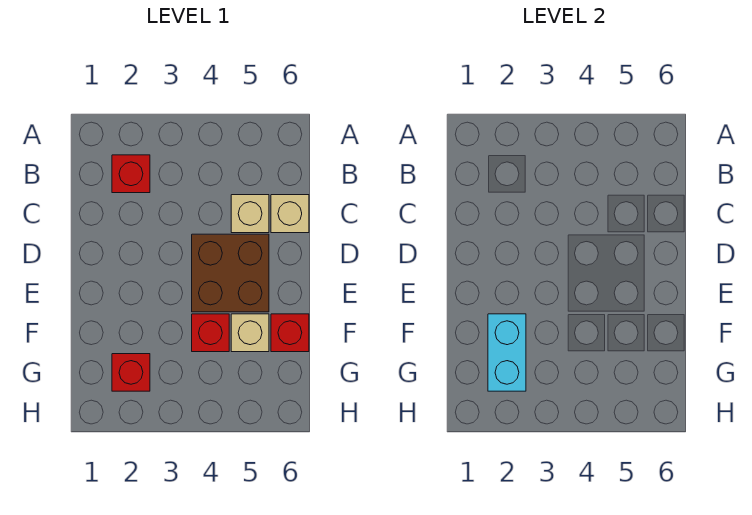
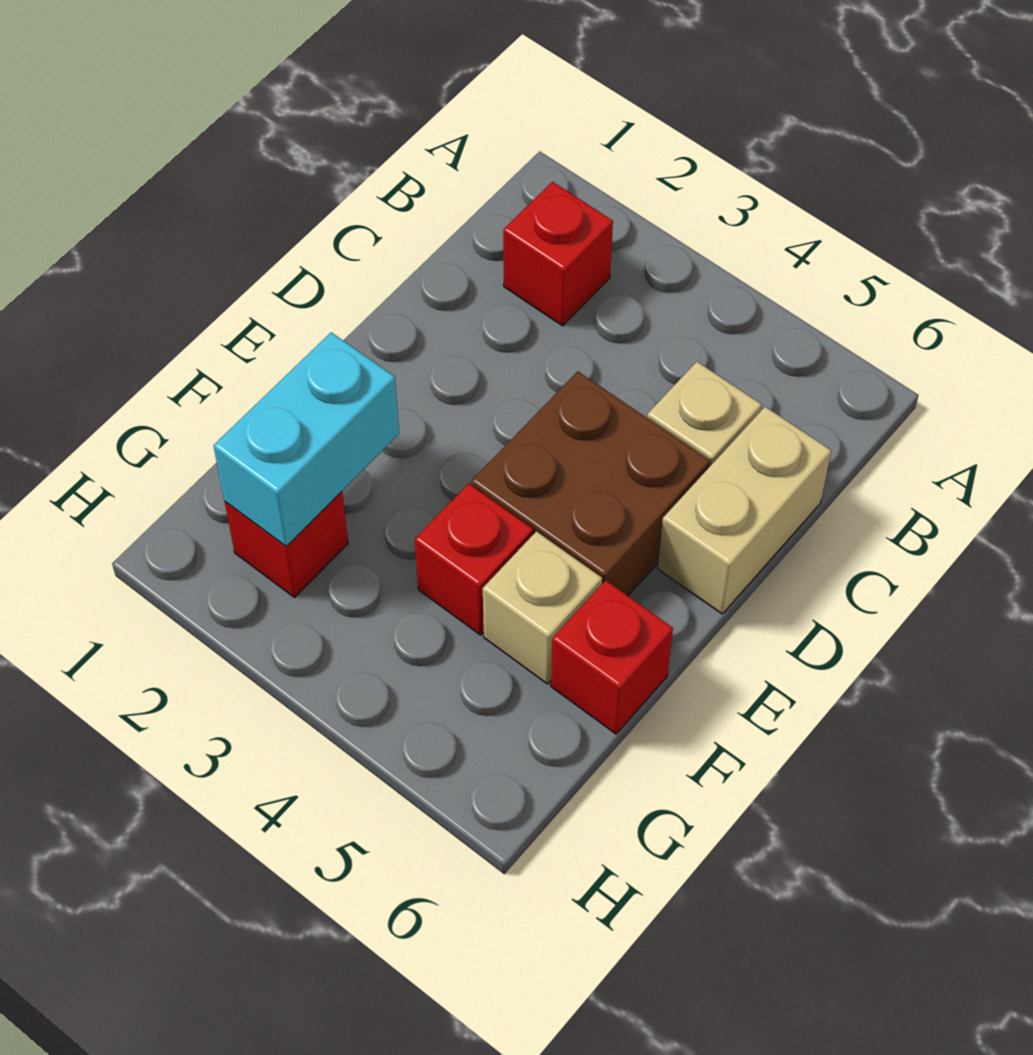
tan brick C6 level 1 -> tan brick C6:D6 level 1

